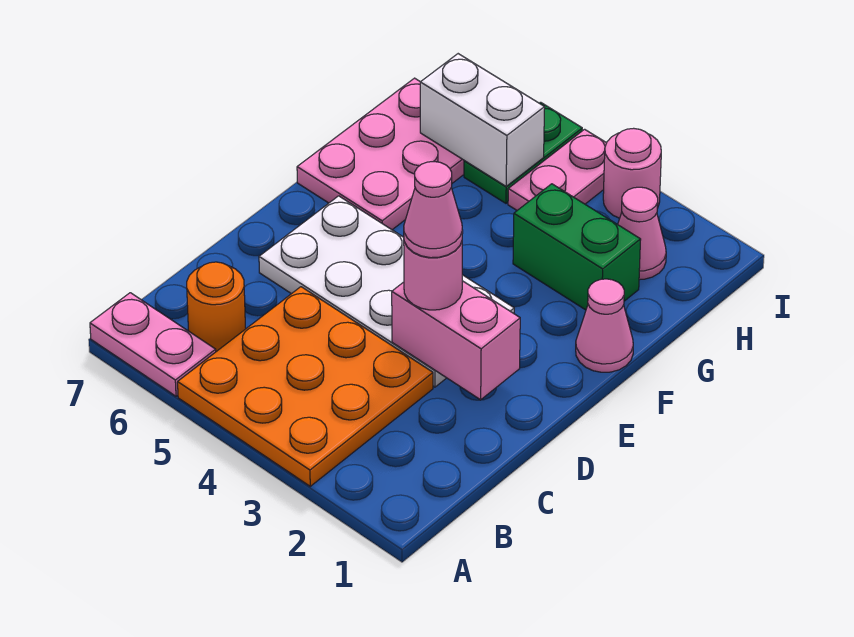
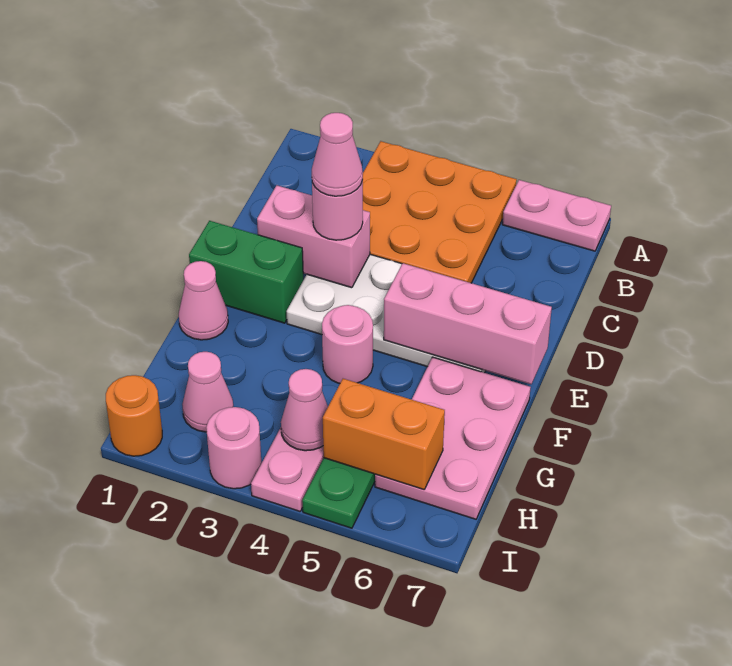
orange round brick B6 level 1 -> orange round brick I1 level 1
none -> pink brick E5:E7 level 2
none -> pink round brick F4 level 1
green brick G2:G3 level 1 -> green brick E1:E2 level 1
none -> pink cone H4 level 2
white brick H5:H6 level 2 -> orange brick H5:H6 level 2

